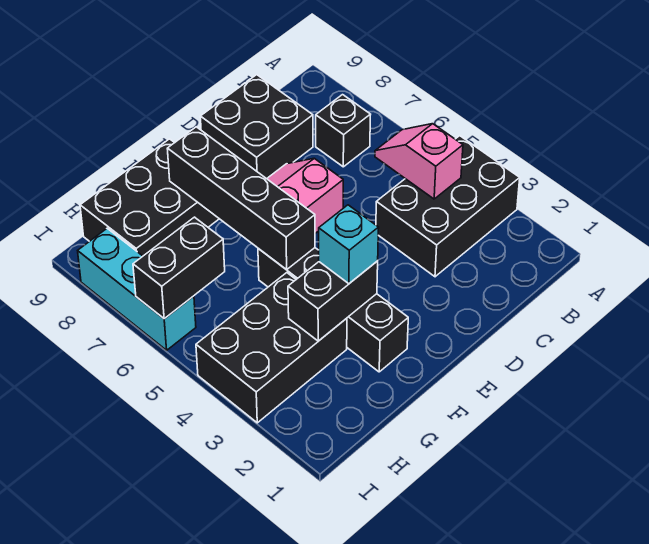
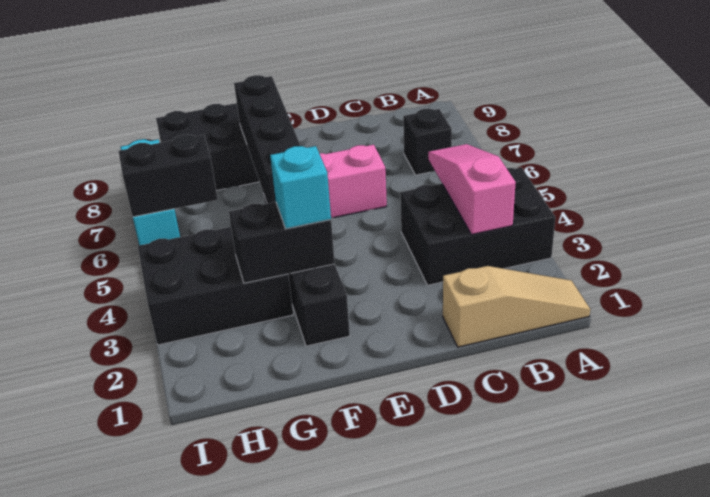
none -> tan slope A1:C1 level 1 top C
pink slope B4:B5 level 2 top 4 -> pink slope B3:B5 level 2 top 3
black brick C8:D9 level 1 -> none

